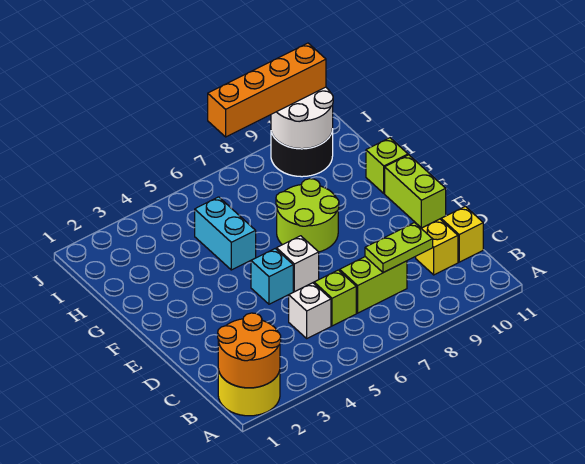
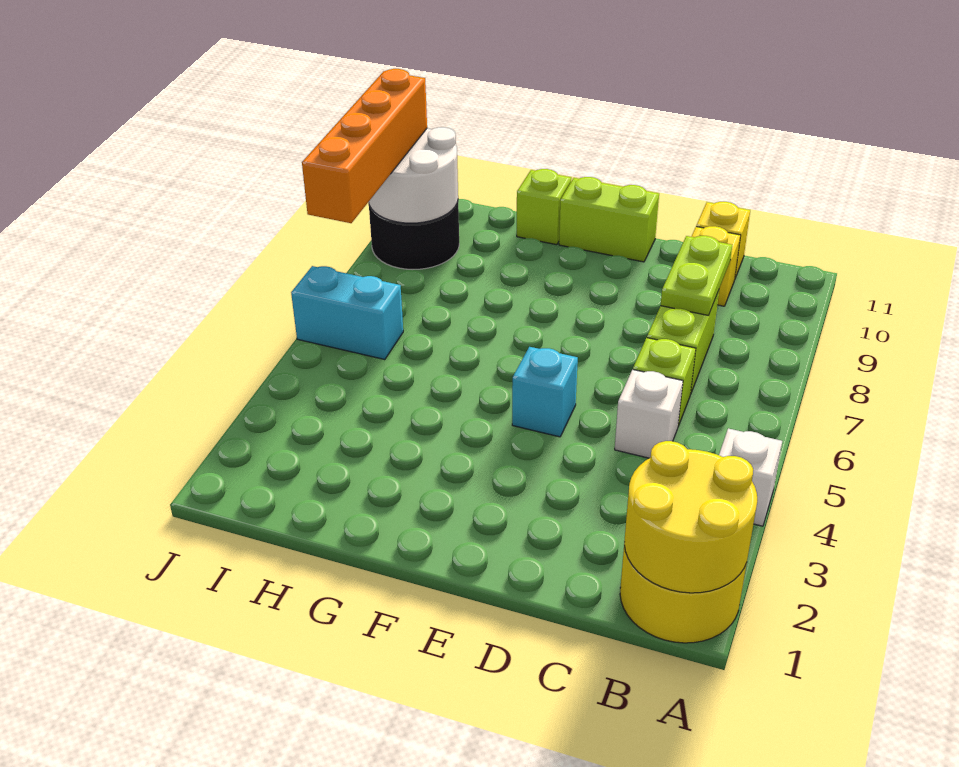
orange round brick A1:B2 level 2 -> yellow round brick A1:B2 level 2
white brick E6 level 1 -> white brick A4 level 1
lime round brick F7:G8 level 1 -> none
cyan brick G5:H5 level 1 -> cyan brick I6:J6 level 1

